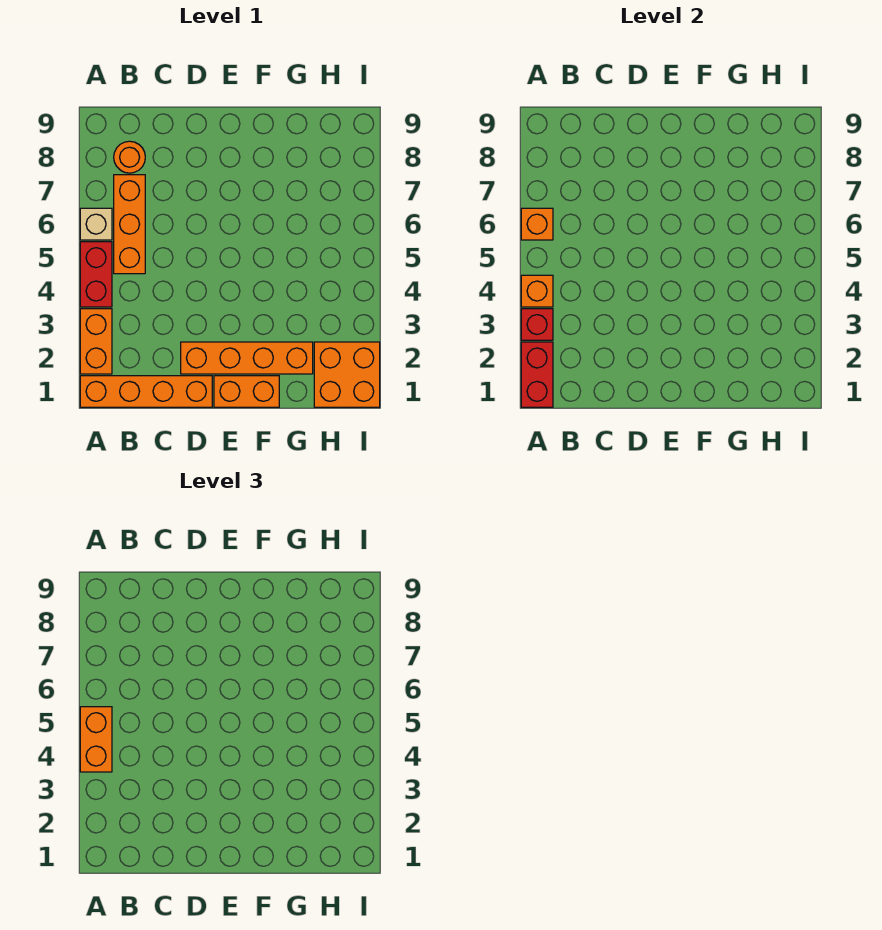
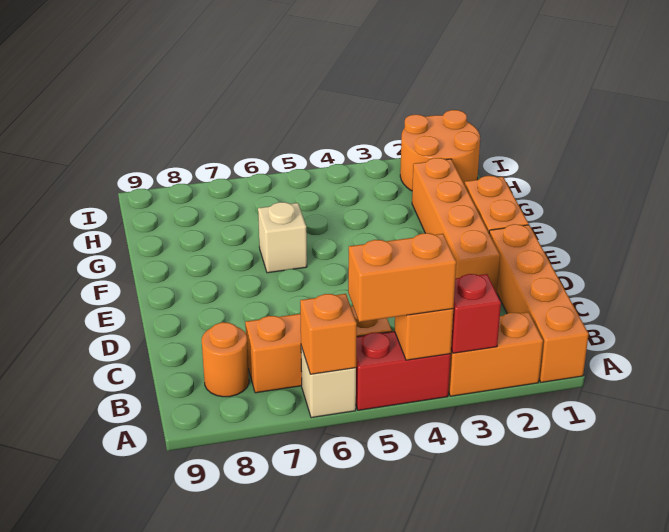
red brick A1:A2 level 2 -> none
none -> tan brick F6 level 1
orange brick H1:I2 level 1 -> orange round brick H1:I2 level 1

